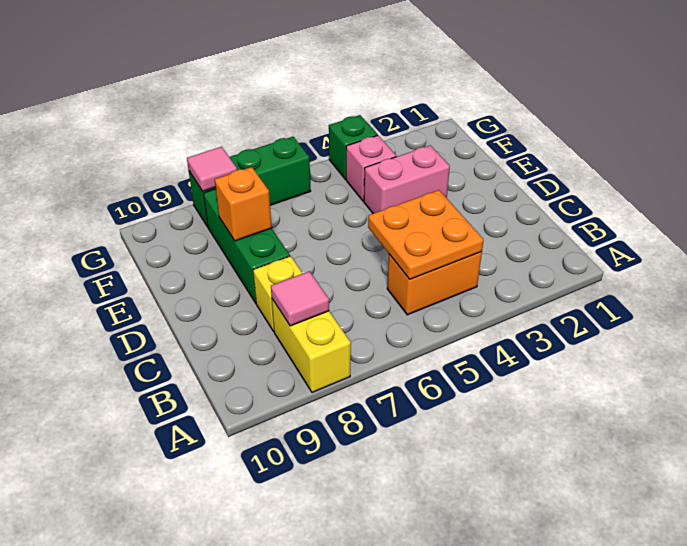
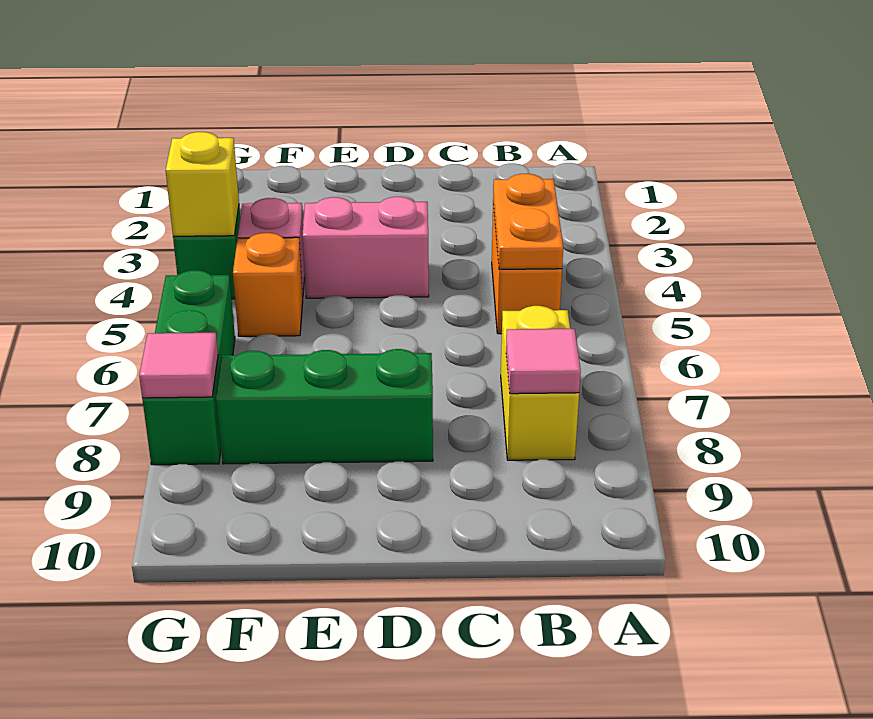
yellow brick A8:B8 level 1 -> yellow brick B7:B8 level 1
orange plate B4:C5 level 2 -> orange plate B4:B5 level 2
yellow brick C8 level 1 -> yellow brick G4 level 2
pink brick E3:E4 level 1 -> pink brick D4:E4 level 1
orange brick E8 level 2 -> orange brick F5 level 1

